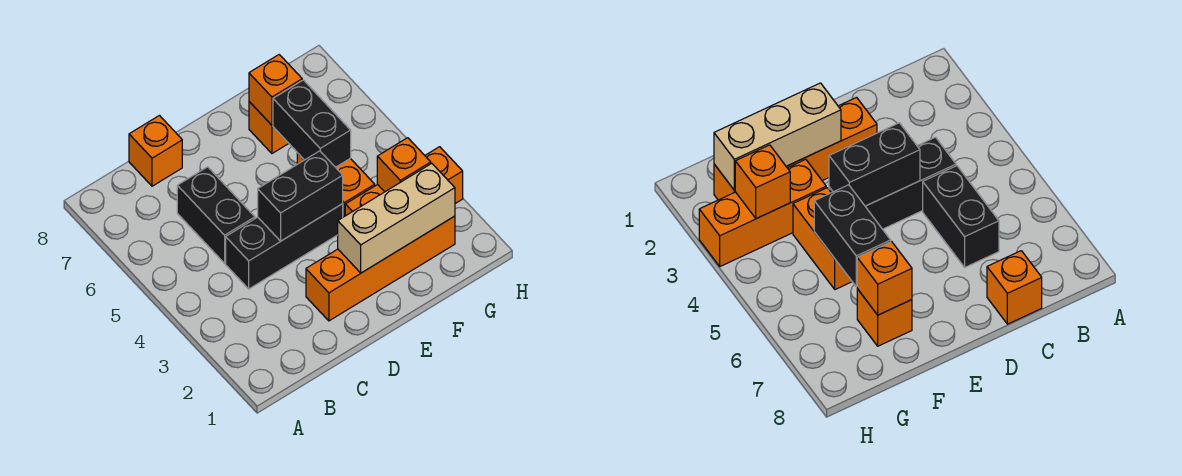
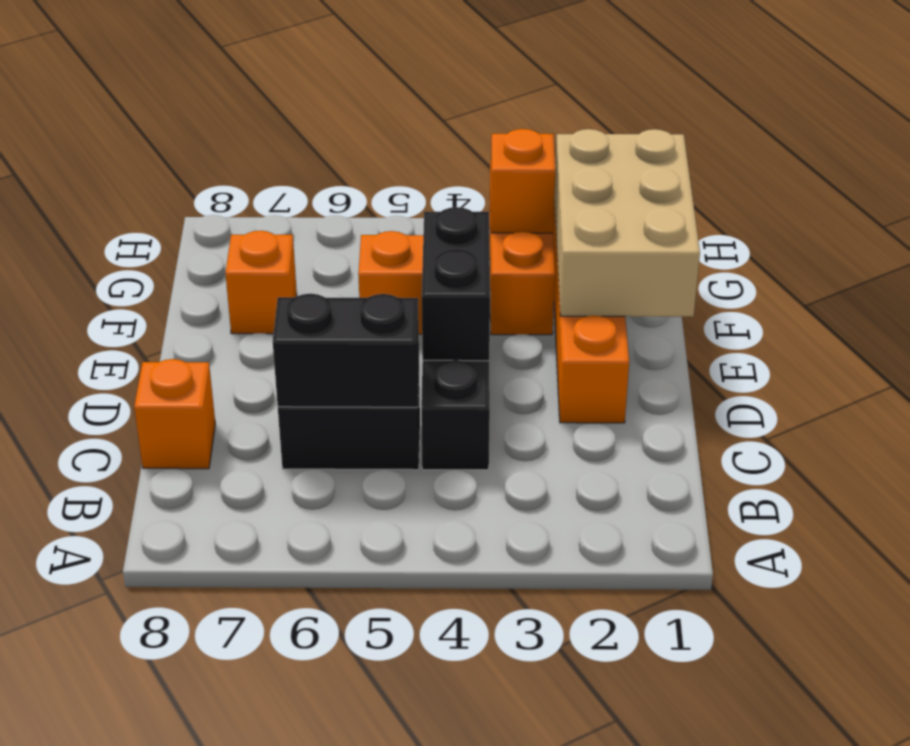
tan brick E2:G2 level 2 -> tan brick E1:G2 level 2
black brick F5:F6 level 2 -> black brick C5:C6 level 2
orange brick F7 level 2 -> none

